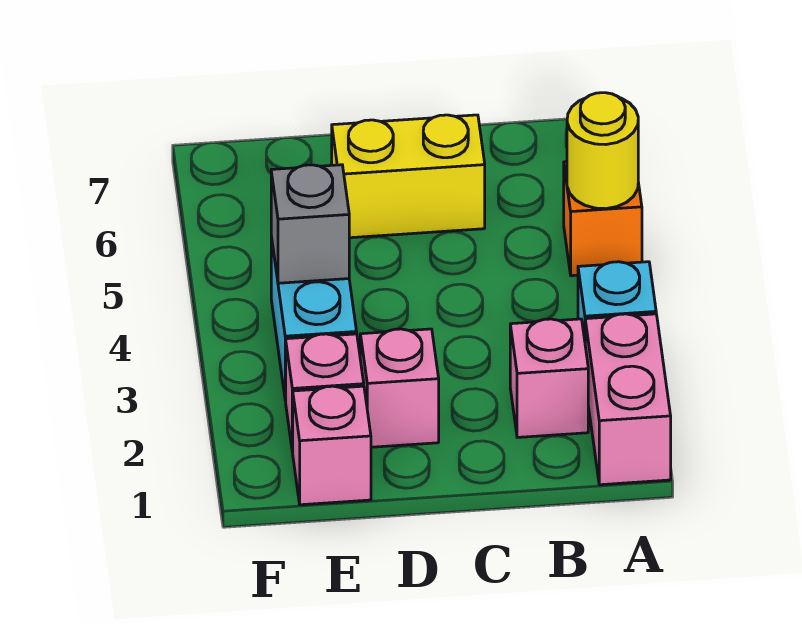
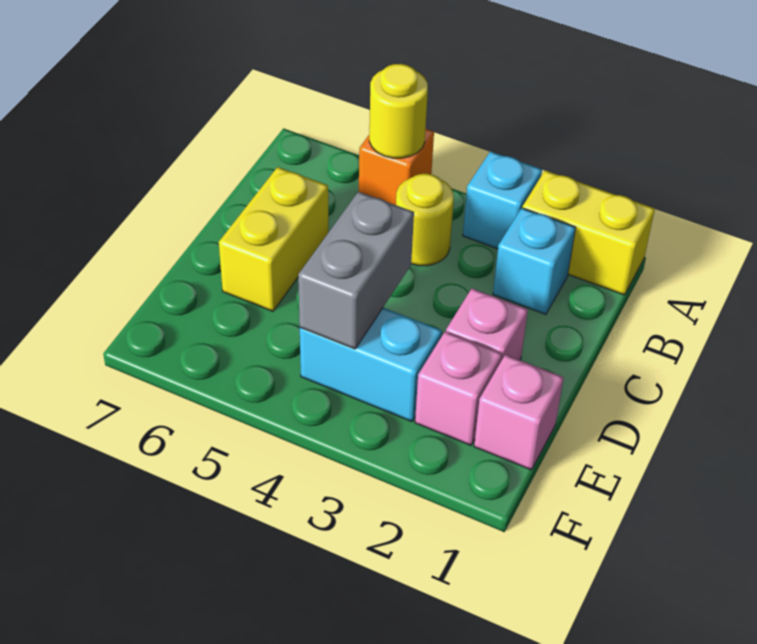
pink brick A1:A2 level 1 -> yellow brick A1:A2 level 1
pink brick B2 level 1 -> cyan brick B2 level 1
none -> yellow round brick B4 level 1
grey brick E4 level 2 -> grey brick D4:E4 level 2

